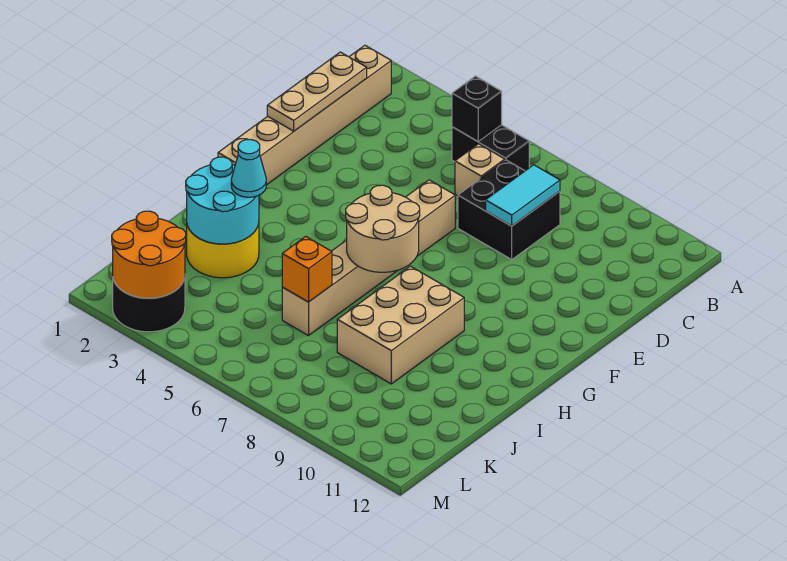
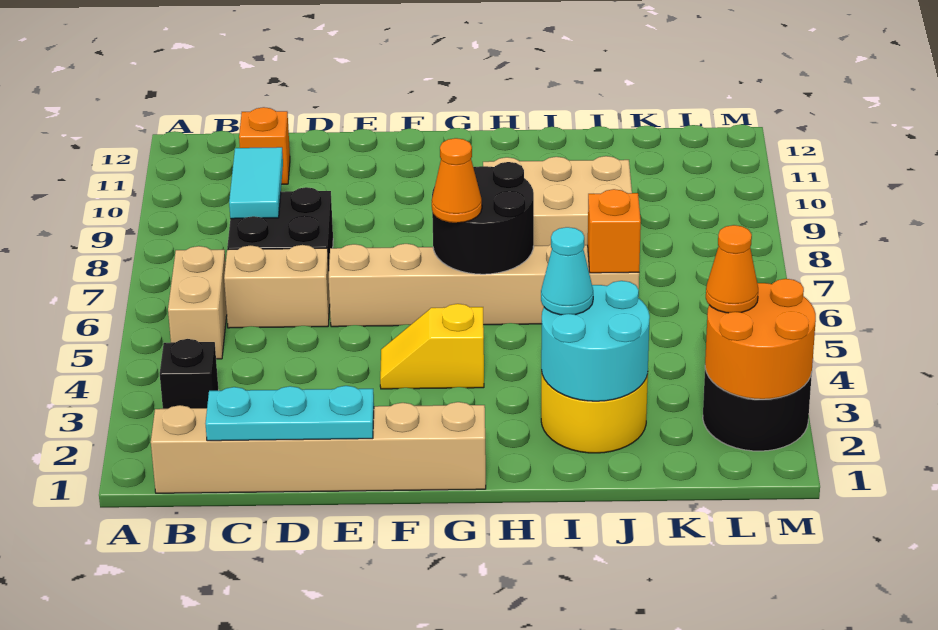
black brick B5:B6 level 1 -> tan brick B5:B6 level 1
black brick B5 level 2 -> black brick B3 level 1
tan plate C1:E1 level 2 -> cyan plate C1:E1 level 2
tan brick C6 level 1 -> tan brick C6:D6 level 1
cyan tile C8:D8 level 2 -> cyan tile C8:C9 level 2
none -> orange brick C11 level 1
none -> yellow slope F4:G4 level 1 top G
tan round brick G6:H7 level 2 -> black round brick G6:H7 level 2
none -> orange cone G6 level 3
none -> orange cone L3 level 3

